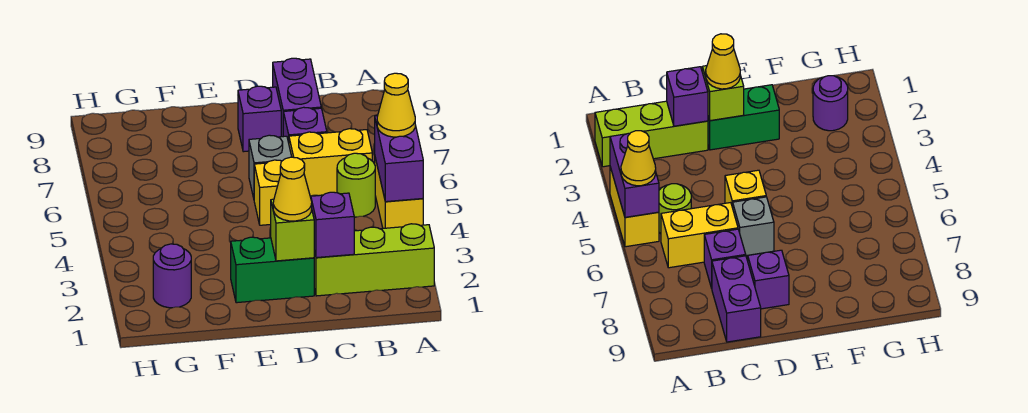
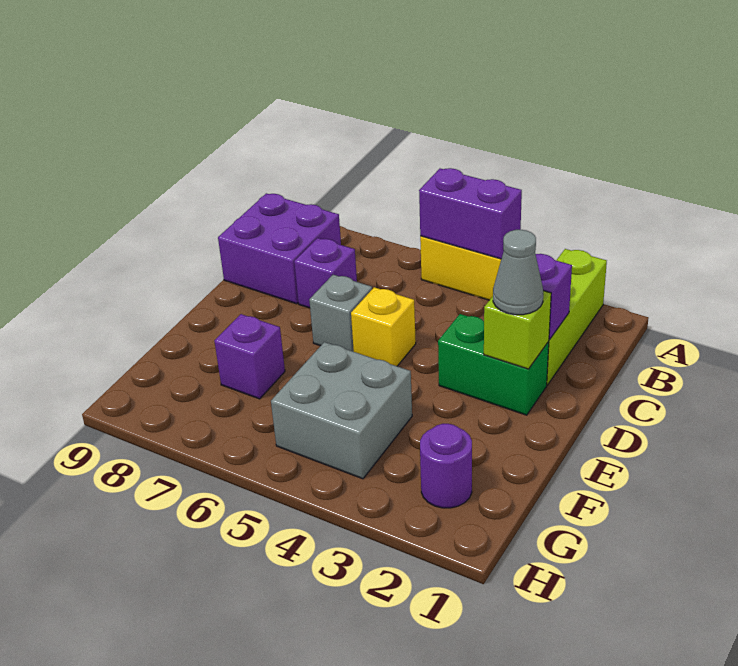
yellow cone A5 level 3 -> none
lime round brick B5 level 1 -> none
yellow brick B6:C6 level 1 -> none
purple brick C8:C9 level 1 -> purple brick B8:C9 level 1
green brick D2:E2 level 1 -> green brick D2:D3 level 1
yellow cone D2 level 3 -> grey cone D2 level 3
purple brick D8 level 1 -> purple brick F7 level 1
none -> grey brick F4:G5 level 1

